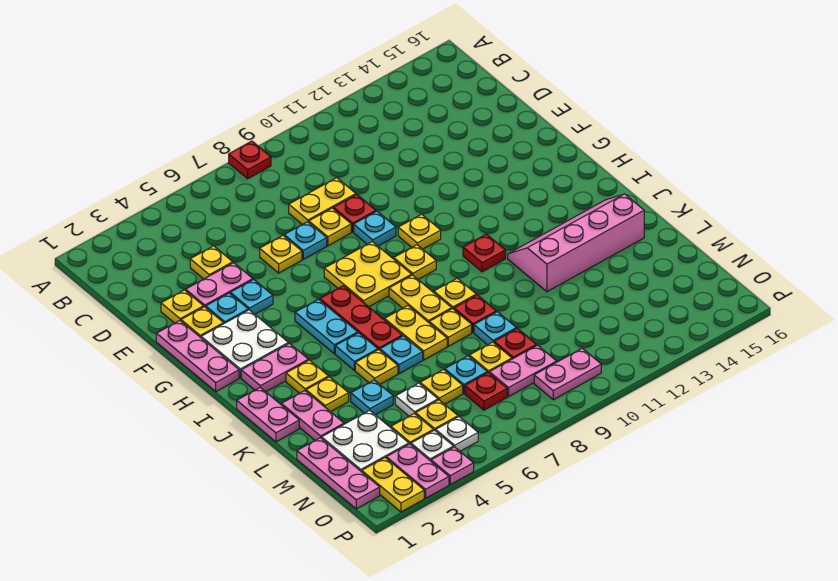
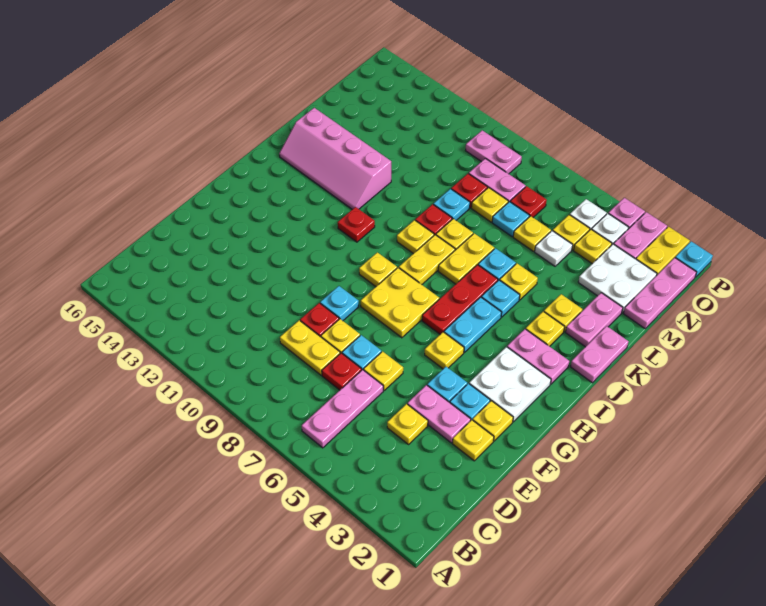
red plate A8 level 1 -> red plate D7 level 1
pink plate F1:H1 level 1 -> pink plate B6:D6 level 1
yellow plate G10 level 1 -> yellow plate G5 level 1
cyan plate L4 level 1 -> cyan plate P1 level 1

